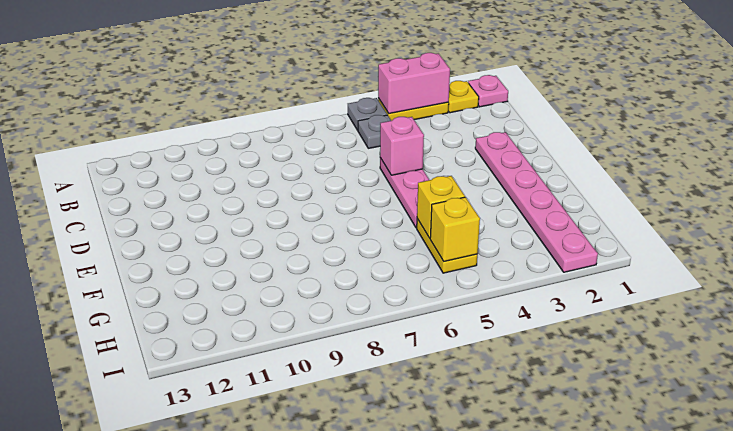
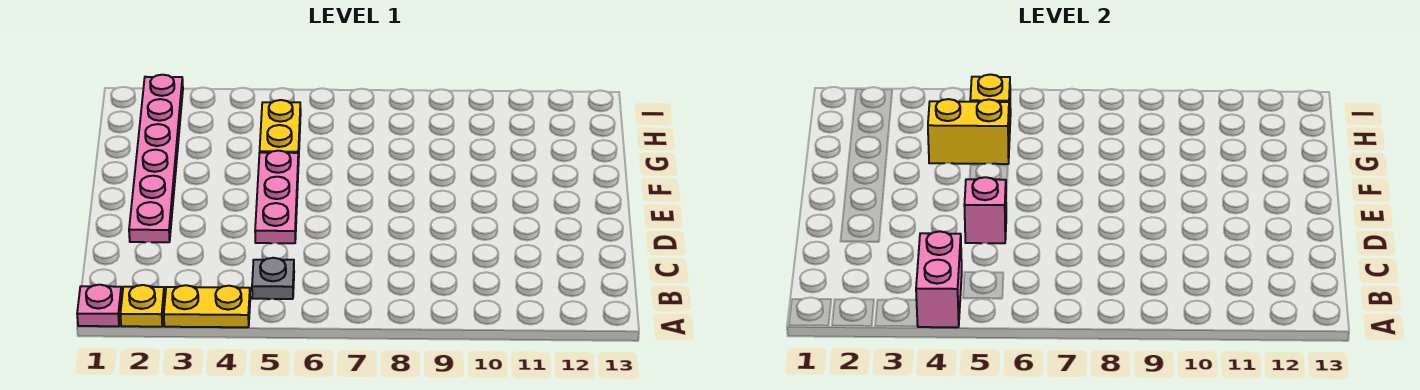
pink brick A3:A4 level 2 -> pink brick A4:B4 level 2
grey plate A5 level 1 -> none
yellow brick G5 level 2 -> yellow brick G4:G5 level 2

